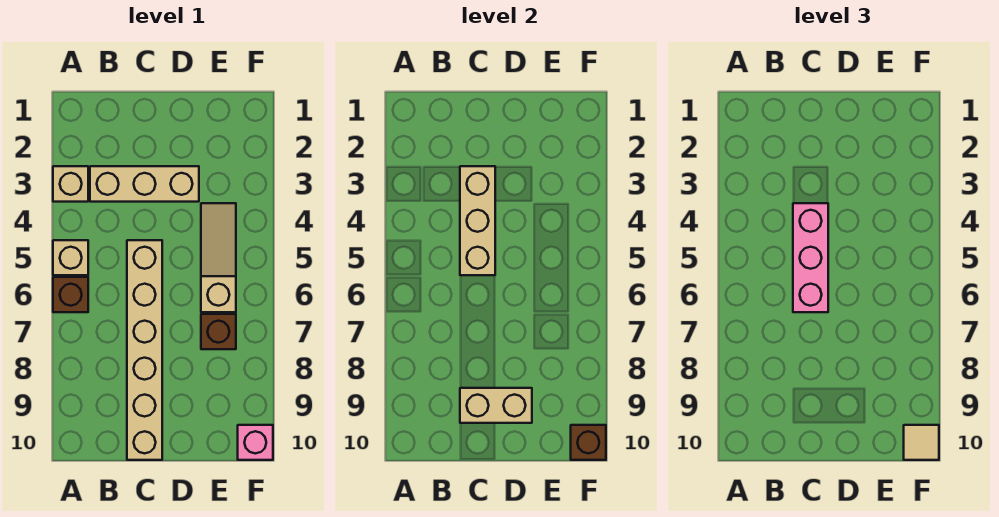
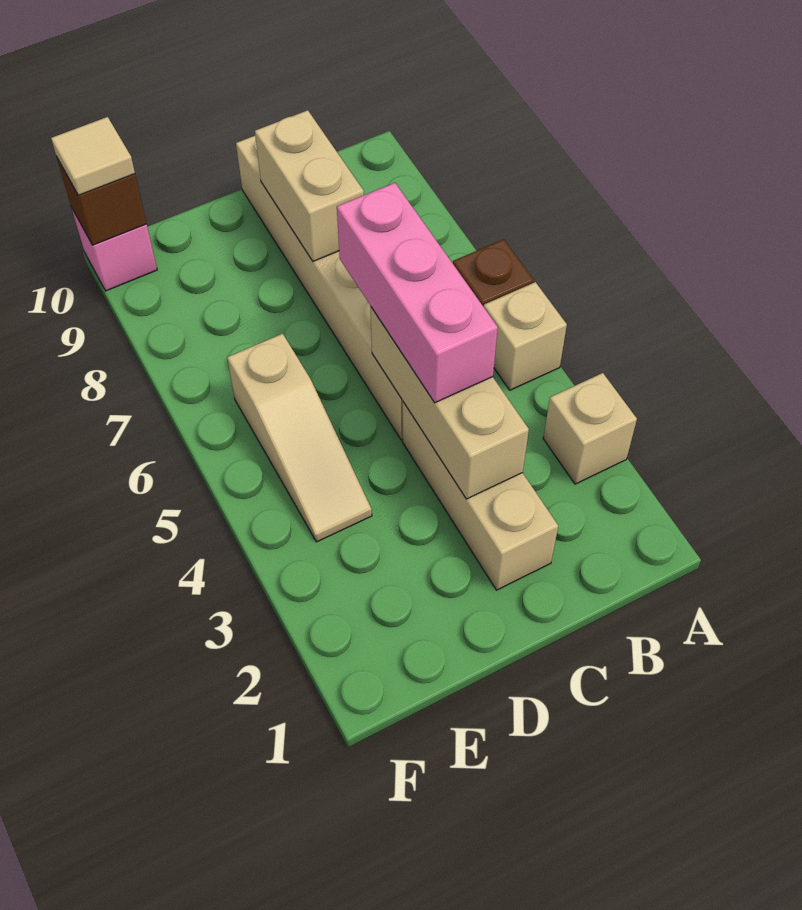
tan brick B3:D3 level 1 -> tan brick C2:C4 level 1
tan brick C9:D9 level 2 -> tan brick C8:C9 level 2
brown brick E7 level 1 -> none

